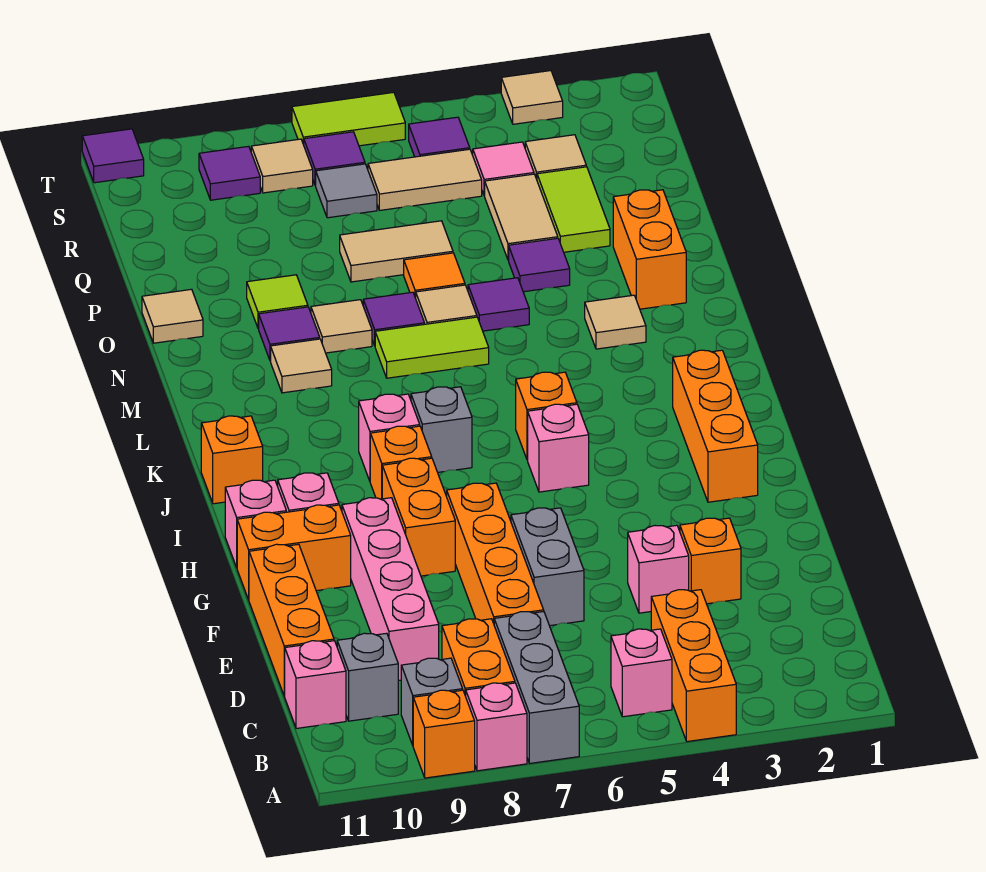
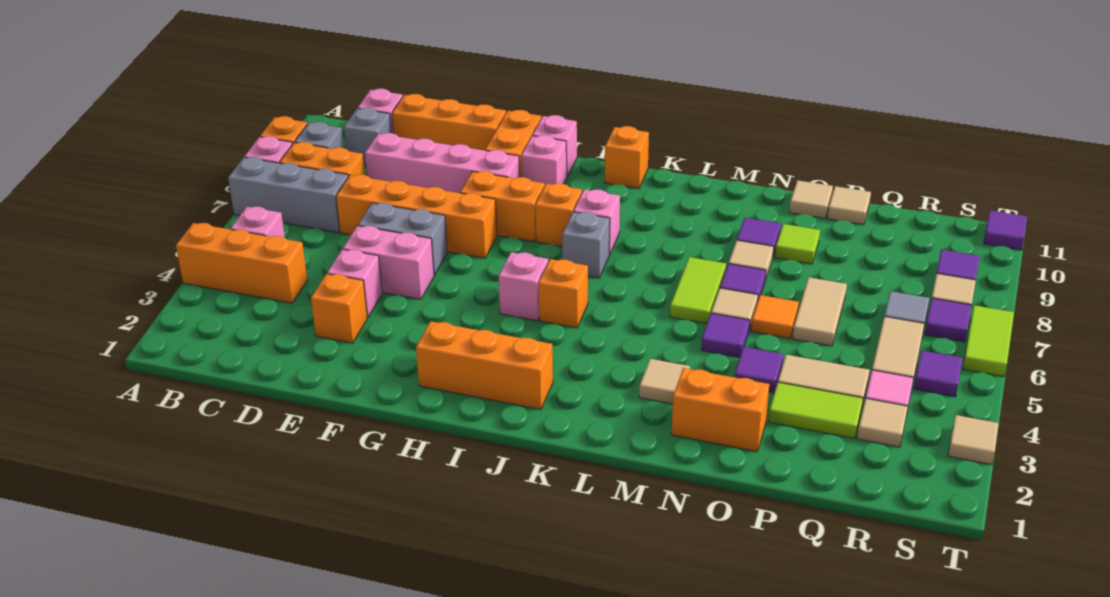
none -> pink brick E5:F5 level 1
tan tile M9 level 1 -> tan tile P11 level 1

